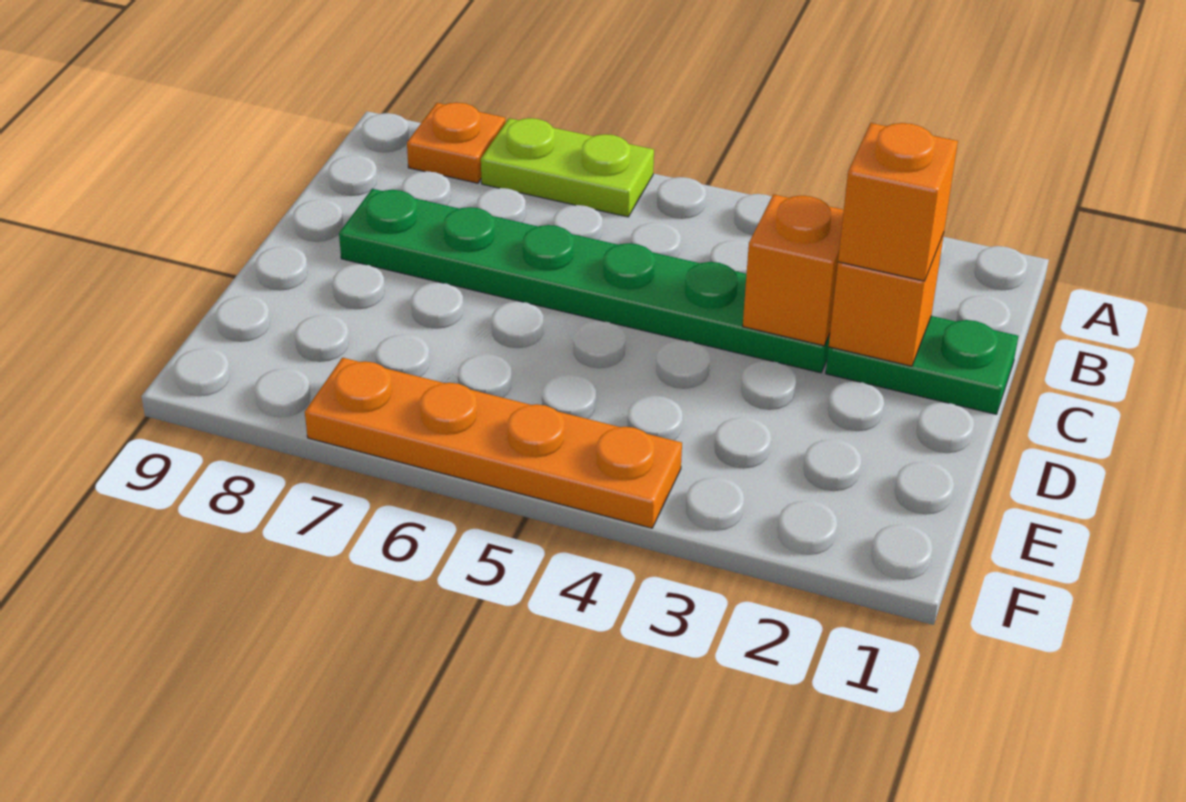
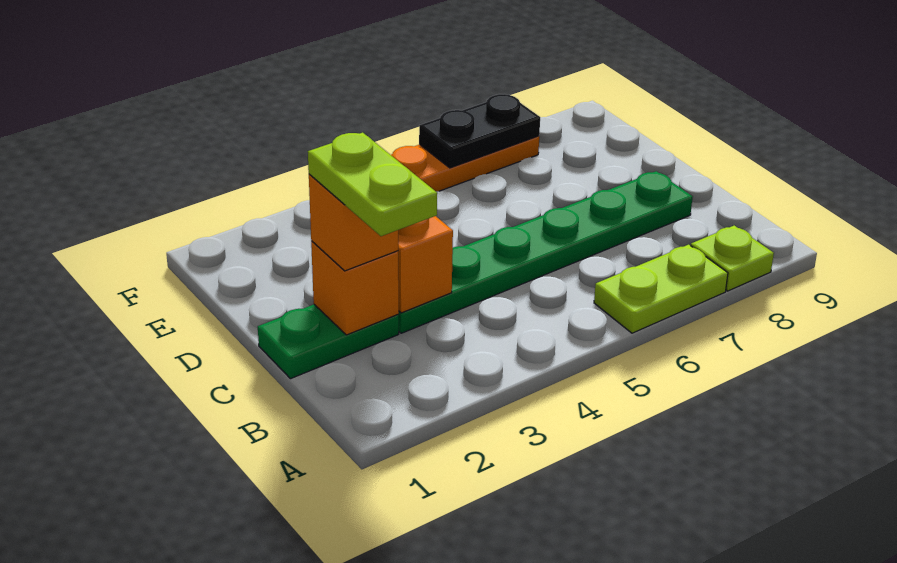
orange plate A8 level 1 -> lime plate A8 level 1
none -> lime plate B2:C2 level 4
none -> black plate F6:F7 level 2

